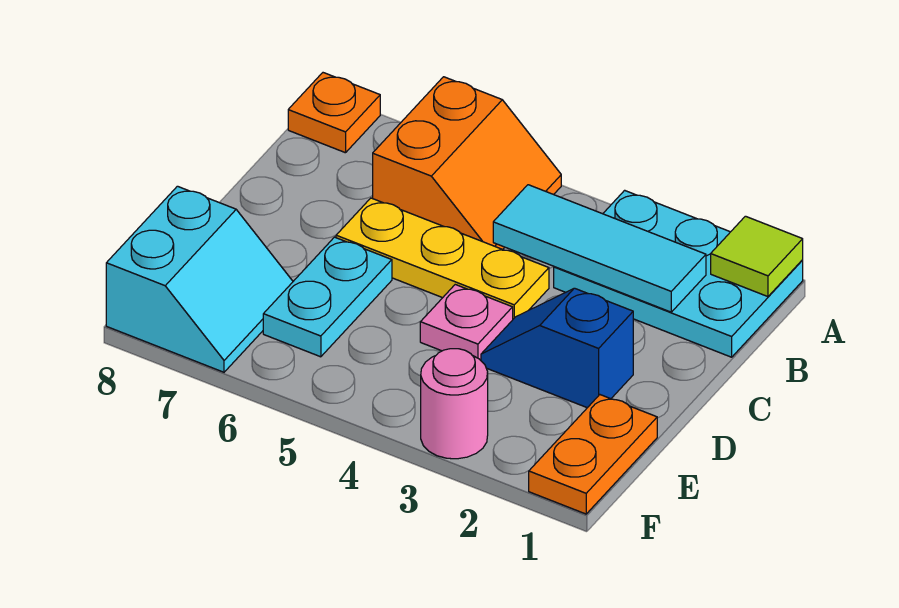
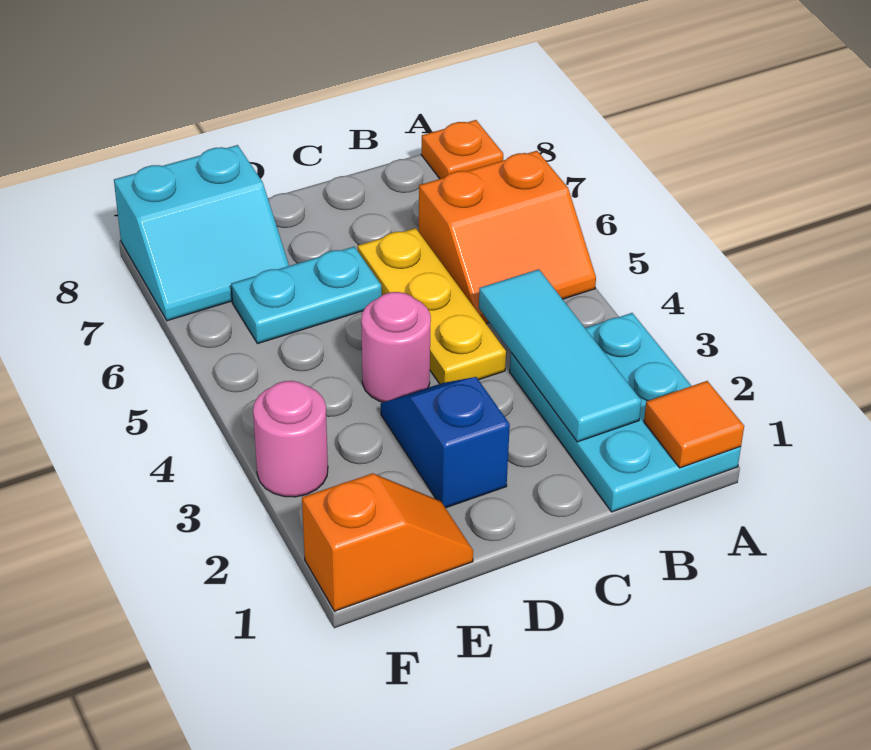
lime tile A1 level 2 -> orange tile A1 level 2
pink plate D4 level 1 -> pink round brick D4 level 1
orange plate E1:F1 level 1 -> orange slope E1:F1 level 1 top F

